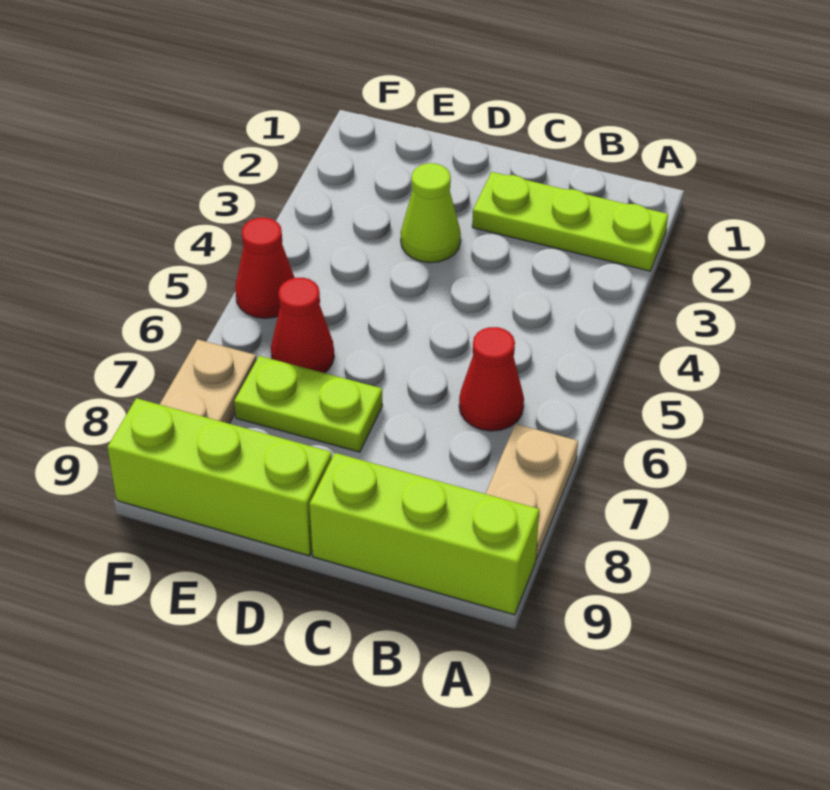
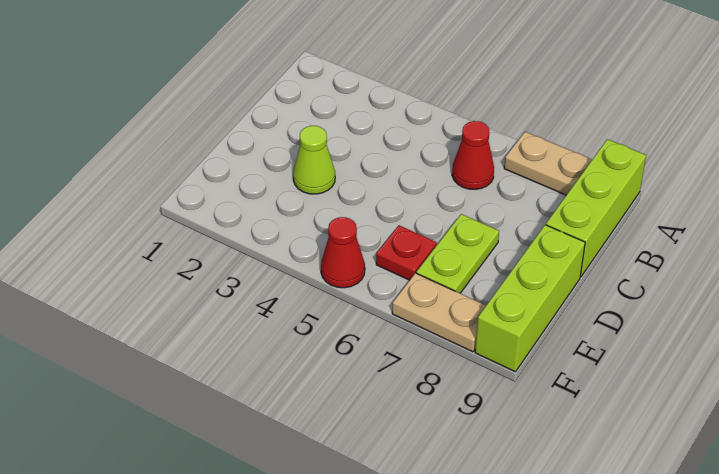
lime plate A2:C2 level 1 -> none
red cone E6 level 1 -> red plate E6 level 1

